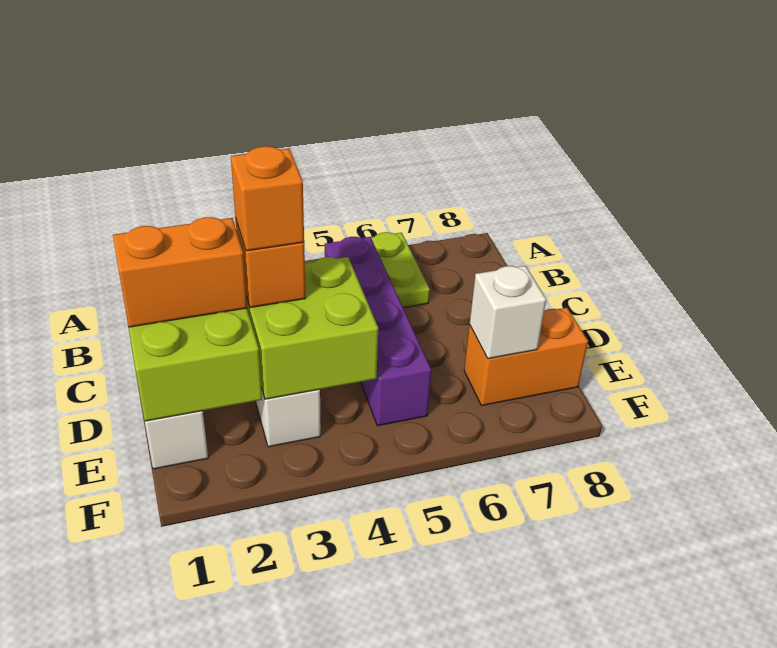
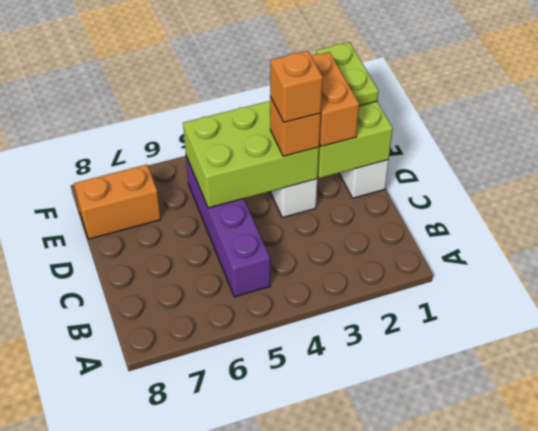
lime plate A6:B6 level 1 -> lime plate E1:F1 level 3
orange brick D1:D2 level 3 -> orange brick D2:E2 level 3
lime brick D3:E4 level 2 -> lime brick D3:E5 level 2
white brick E7 level 2 -> none

